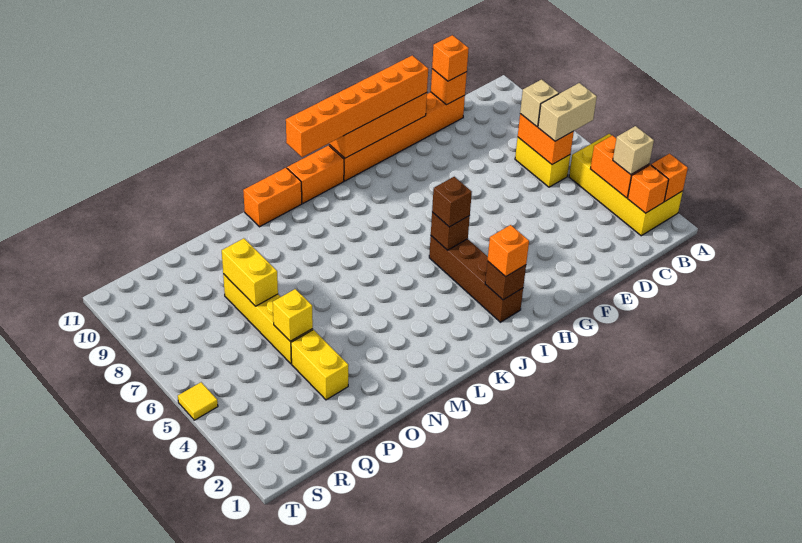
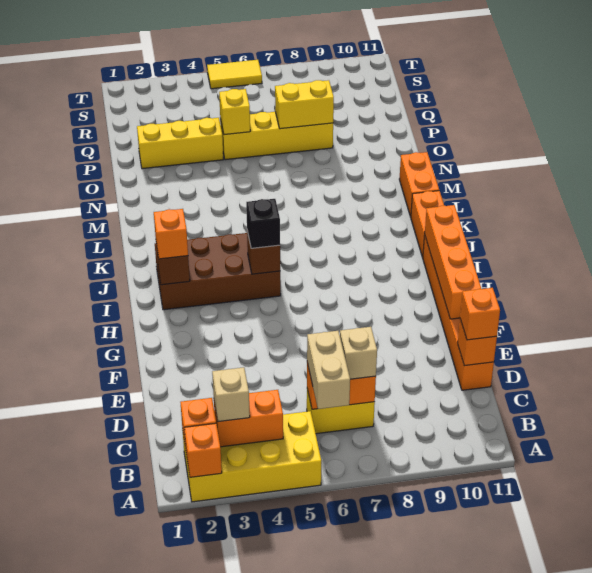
orange brick F11:K11 level 3 -> none
brown brick I2:I5 level 1 -> brown brick I2:J5 level 1
brown brick I5 level 3 -> black brick I5 level 3
yellow brick P3:P4 level 1 -> yellow brick P2:P4 level 1
yellow tile T5 level 1 -> yellow tile T5:T6 level 1

